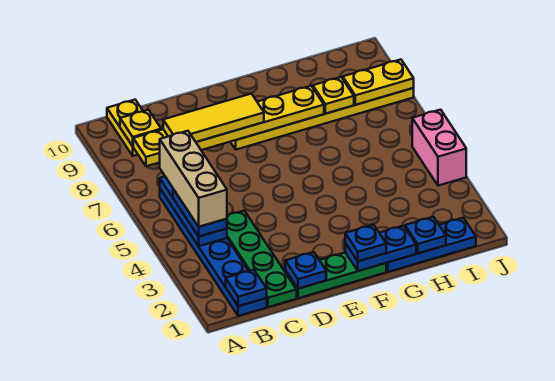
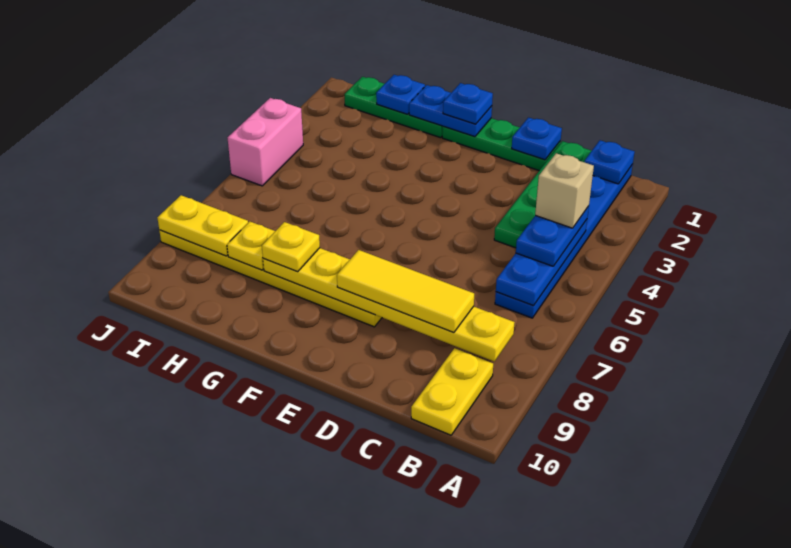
tan brick B4:B6 level 4 -> tan brick B4 level 4
yellow plate B9 level 2 -> yellow plate G8 level 3
blue plate G1:I1 level 1 -> green plate G1:I1 level 1

